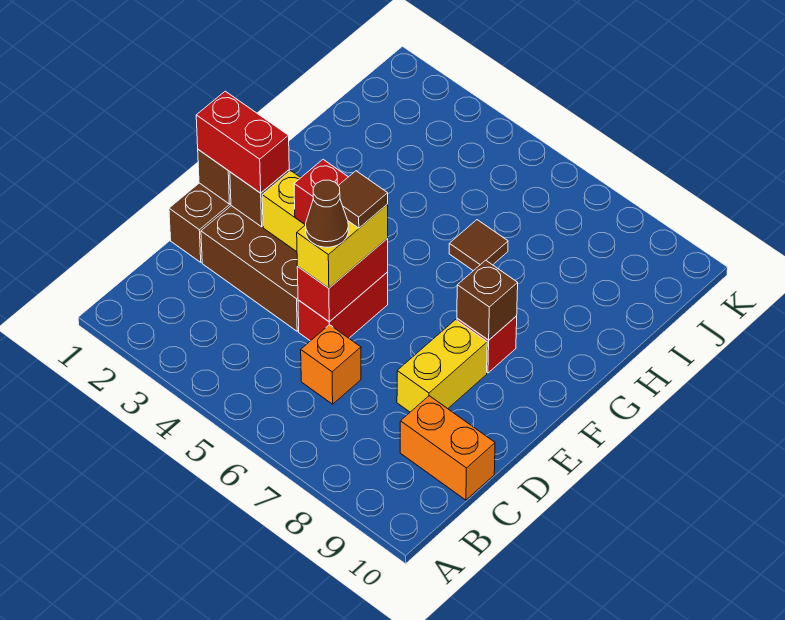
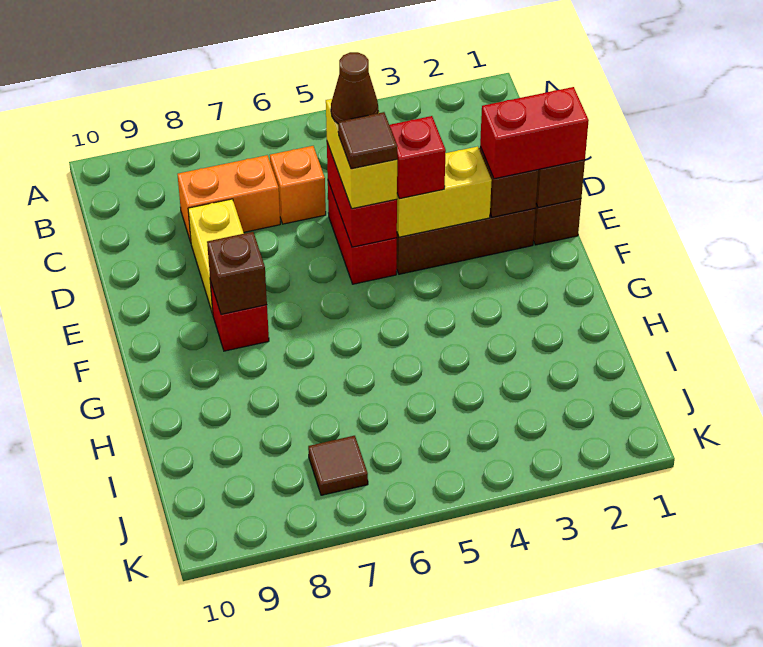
orange brick C9:C10 level 1 -> orange brick C7:C8 level 1
brown tile H6 level 1 -> brown tile J7 level 1

